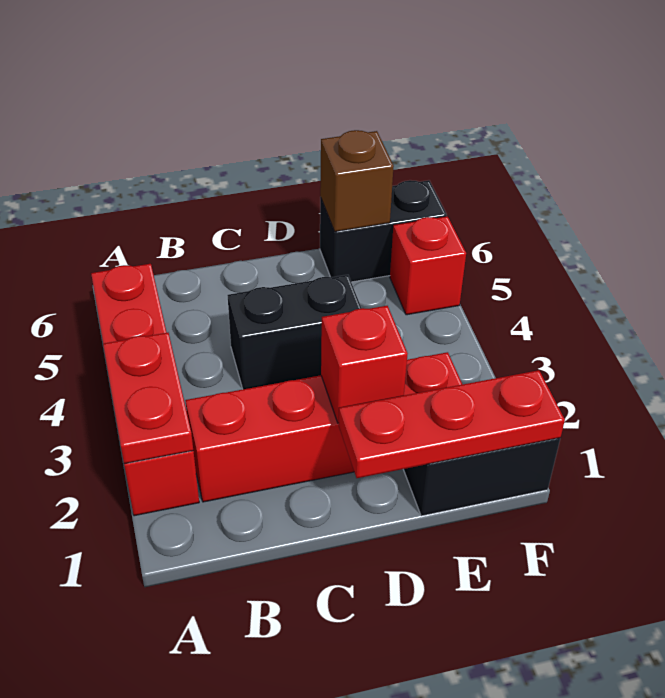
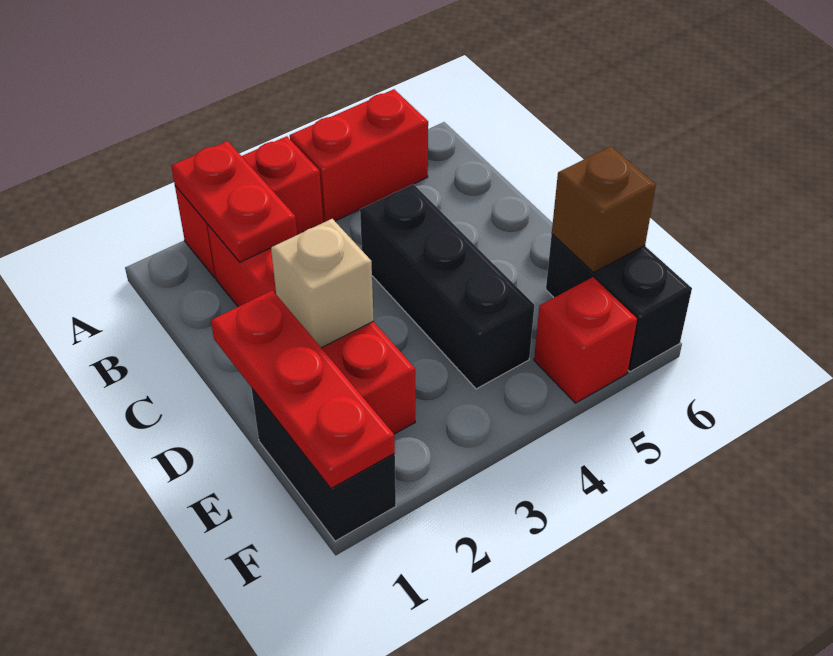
red plate A2:A3 level 2 -> red plate A2:B2 level 2
black brick C4:D4 level 1 -> black brick C4:E4 level 1
red brick D2 level 2 -> tan brick D2 level 2

